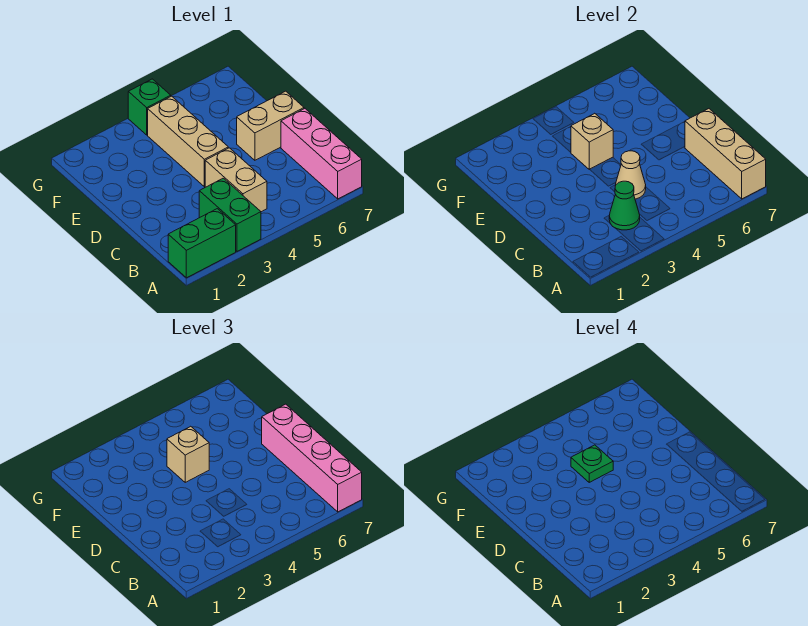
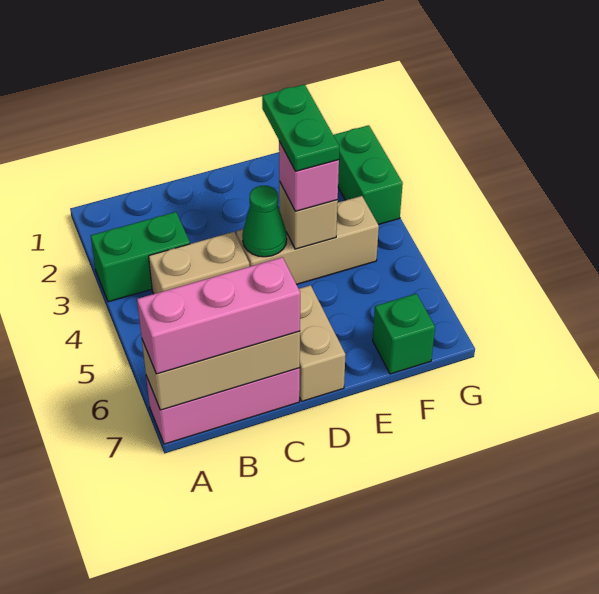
green brick A1:A2 level 1 -> green brick G2:G3 level 1
pink brick A7:D7 level 3 -> pink brick A7:C7 level 3
green cone B3 level 2 -> green cone D4 level 2
tan cone C4 level 2 -> none
tan brick E4 level 3 -> pink brick E4 level 3
green plate E4 level 4 -> green plate E3:E4 level 4
green brick G4 level 1 -> green brick F7 level 1

